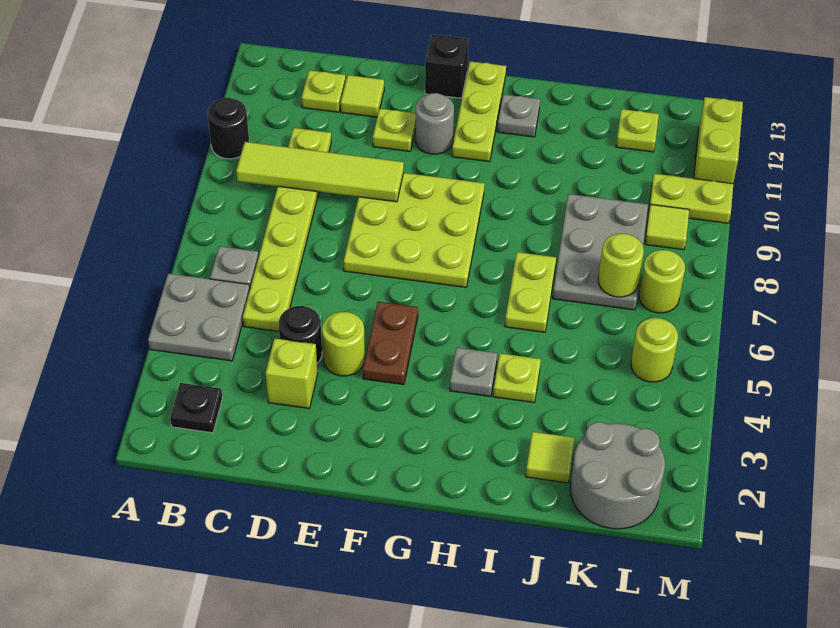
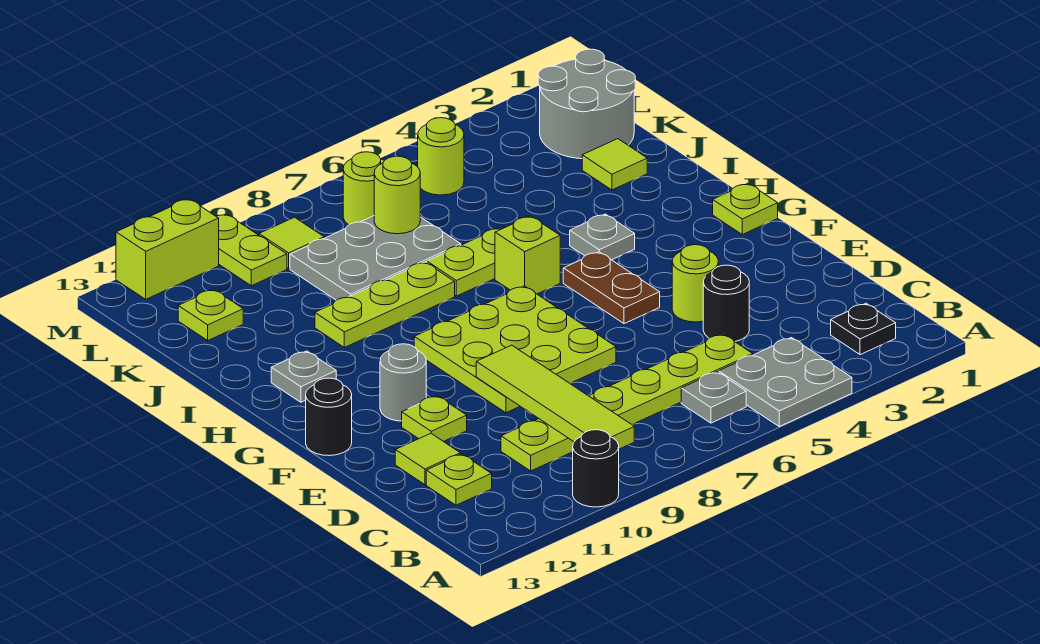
lime brick D3 level 1 -> lime brick H6 level 1
brown plate F4:F5 level 1 -> brown plate F5:G5 level 1
black brick F13 level 1 -> black round brick F13 level 1
lime plate G11:G13 level 1 -> lime plate I8:I10 level 1
lime plate I4 level 1 -> lime plate G1 level 1

